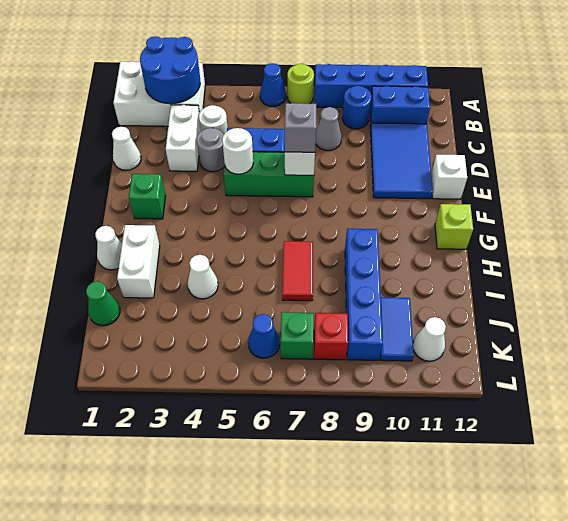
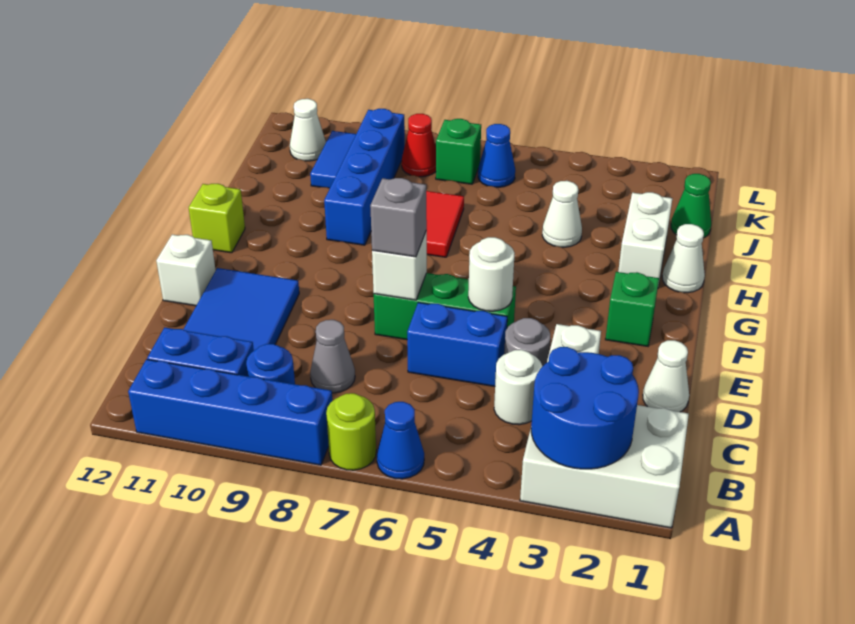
red brick K8 level 1 -> red cone K8 level 1

